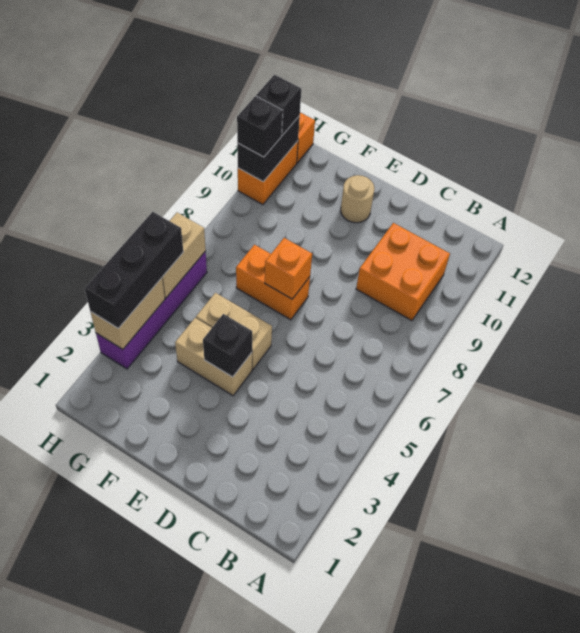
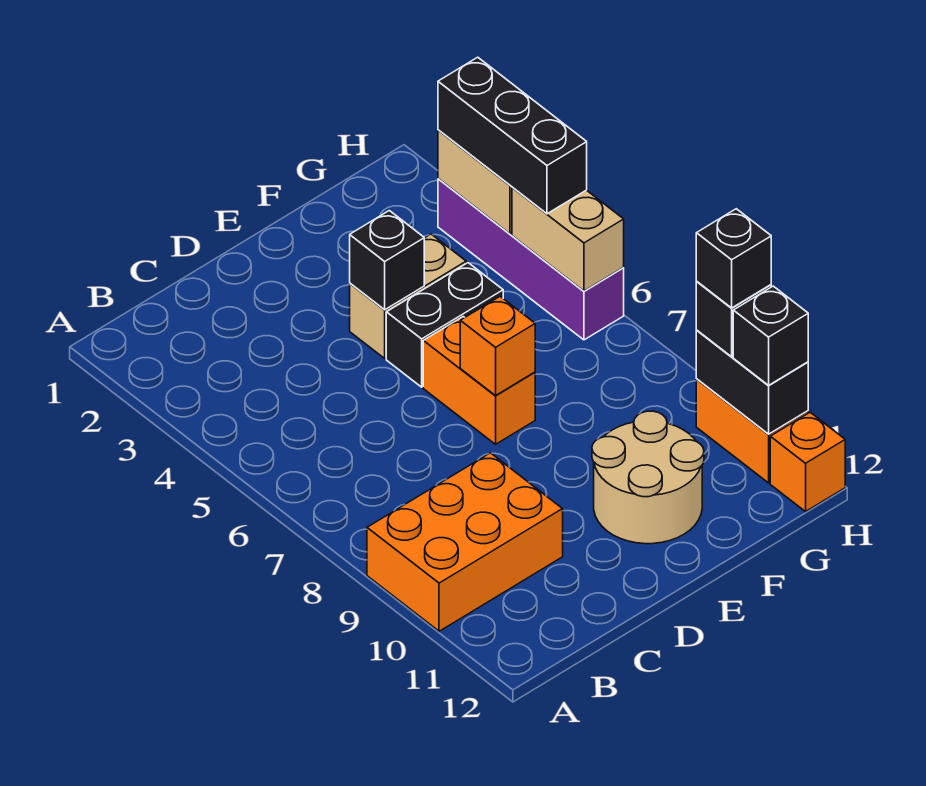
orange brick B9:C10 level 1 -> orange brick A9:C10 level 1
tan brick E5:F5 level 1 -> black brick E5:F5 level 1
orange brick E7:F7 level 1 -> orange brick E6:E7 level 1
tan round brick E11 level 1 -> tan round brick E10:F11 level 1
none -> black brick H10 level 4

